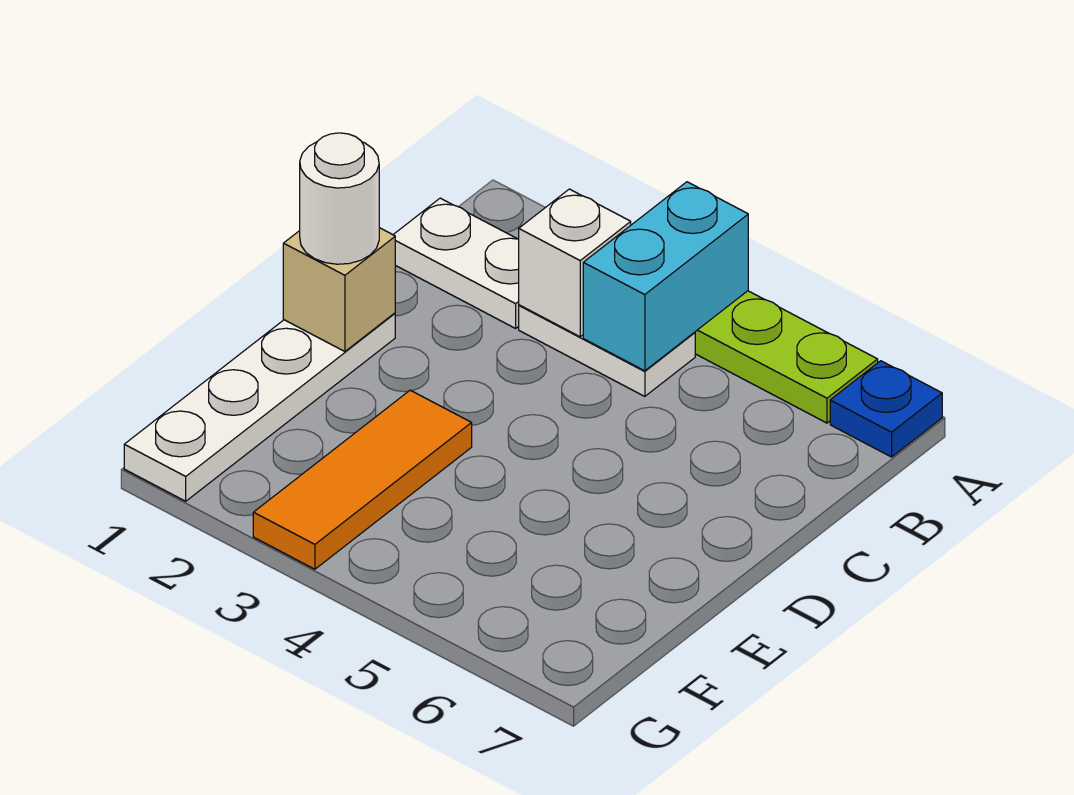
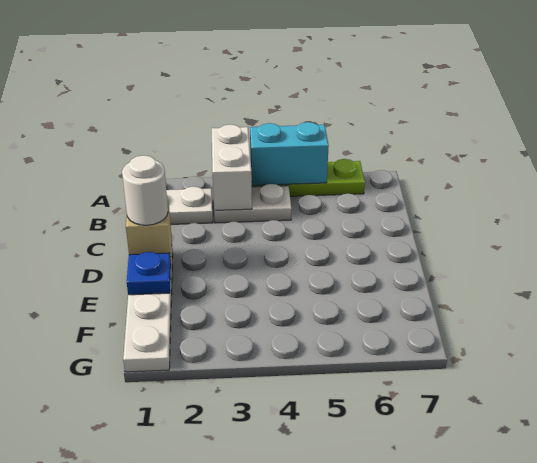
cyan brick A4:B4 level 2 -> cyan brick A4:A5 level 2
blue plate A7 level 1 -> blue plate E1 level 2
white brick B3 level 2 -> white brick A3:B3 level 2
orange tile E3:G3 level 1 -> none

